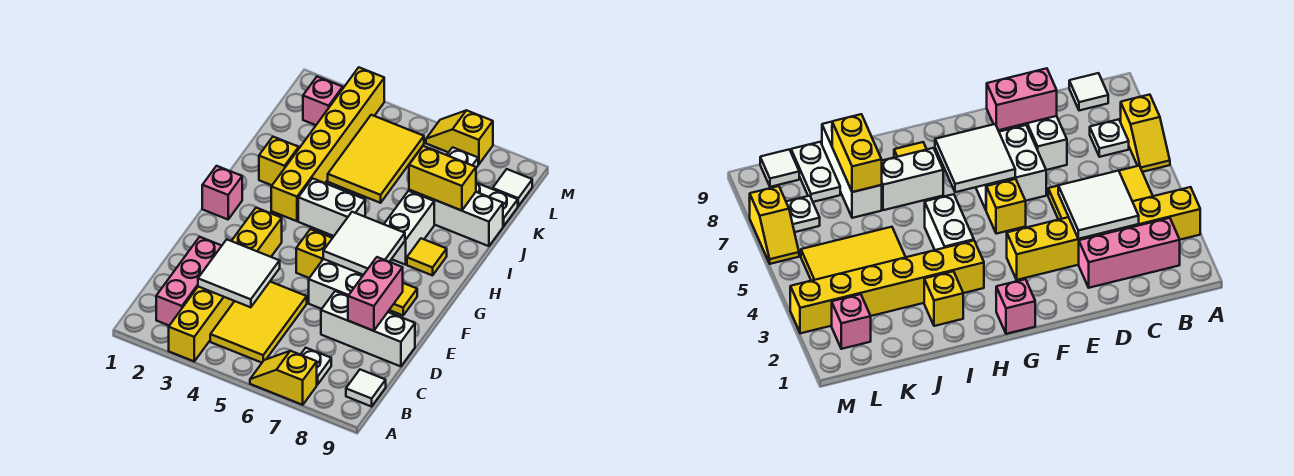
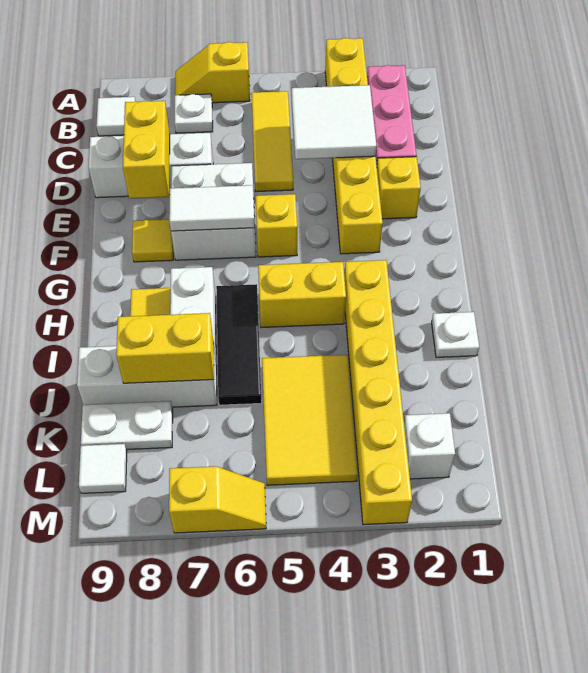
yellow slope A6:A7 level 1 top 7 -> yellow slope A6:A7 level 1 top 6
yellow tile B4:D5 level 1 -> yellow tile B5:D5 level 1
pink brick D8:E8 level 2 -> yellow brick D8:E8 level 2
white tile F6:G7 level 2 -> white tile F6:F7 level 2
pink brick G1 level 1 -> none
white brick H4:H5 level 1 -> yellow brick H4:H5 level 1
none -> black tile H6:J6 level 1
yellow brick I2 level 1 -> yellow brick E2 level 1
pink brick L2 level 1 -> white brick L2 level 1
white plate L7 level 1 -> white plate I1 level 1

